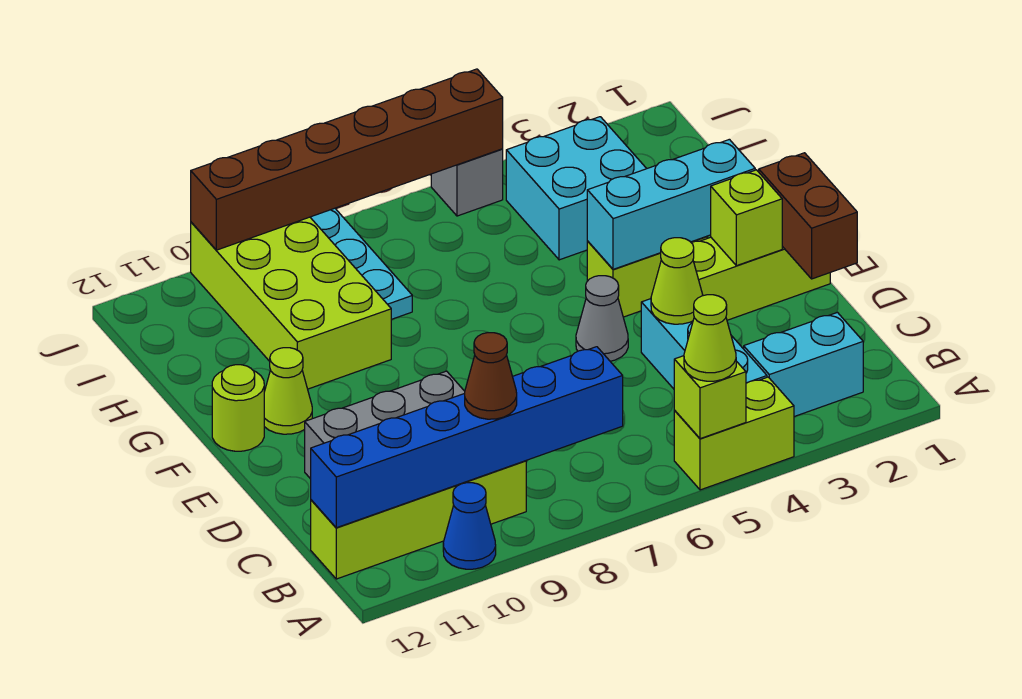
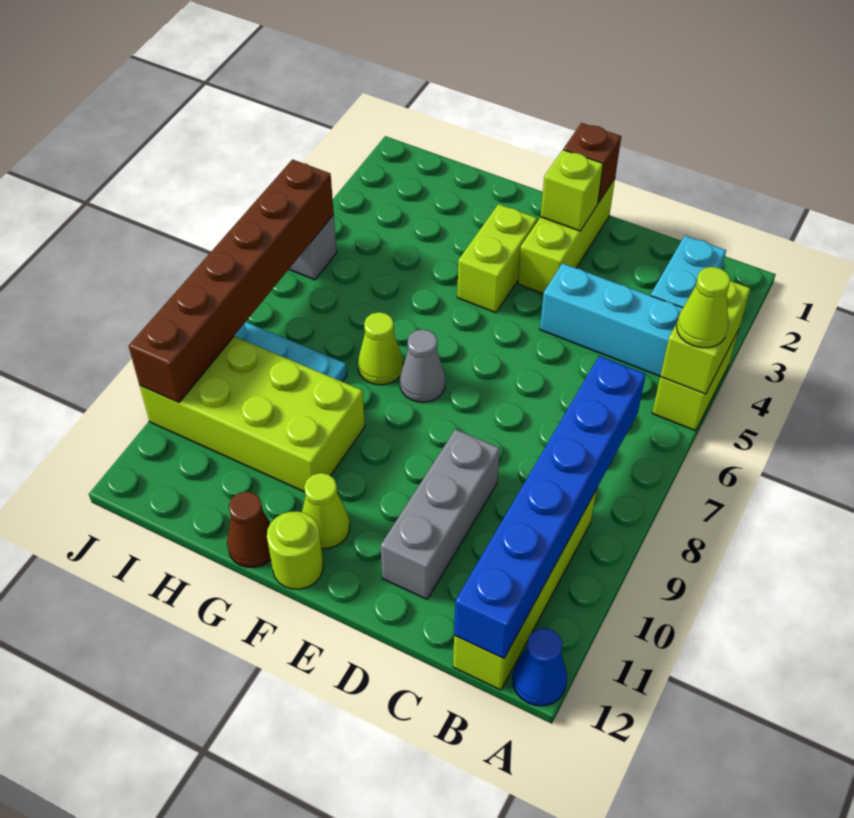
lime brick A5 level 2 -> lime brick A4:A5 level 2
blue cone A10 level 1 -> blue cone A12 level 1
brown cone B9 level 3 -> brown cone G12 level 1
brown brick D1:E1 level 2 -> brown brick E1 level 2
lime cone D4 level 2 -> lime cone G7 level 1
grey cone E5 level 1 -> grey cone F7 level 1
cyan brick F2:F4 level 2 -> none
cyan brick H3:I4 level 1 -> none

